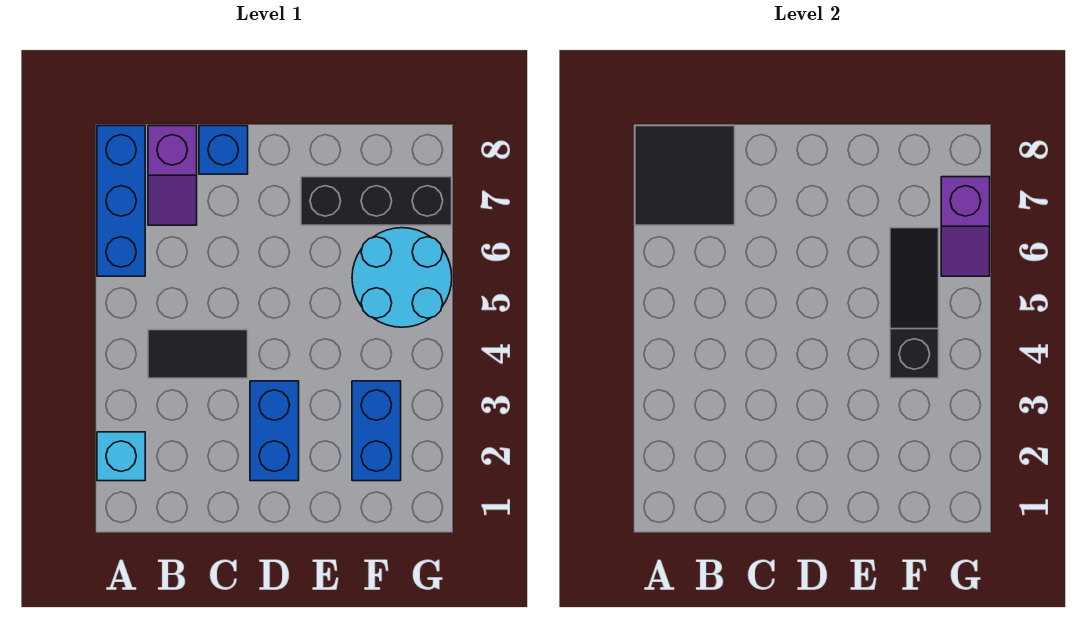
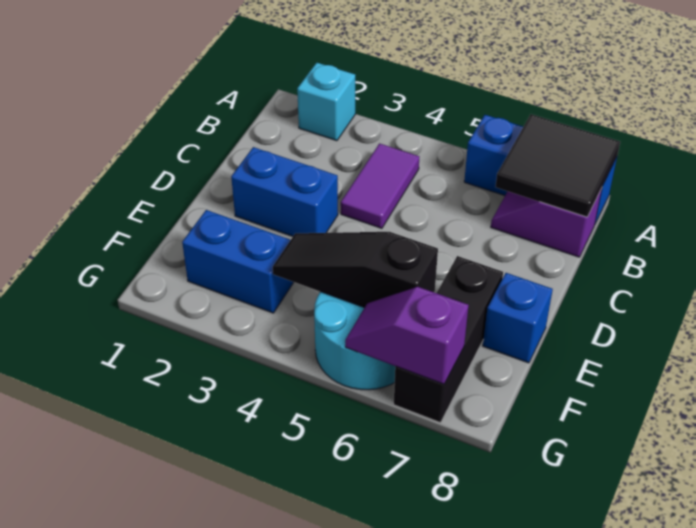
black tile B4:C4 level 1 -> purple tile B4:C4 level 1
blue brick C8 level 1 -> blue brick E8 level 1
black slope F4:F6 level 2 top 4 -> black slope F4:F6 level 2 top 6

